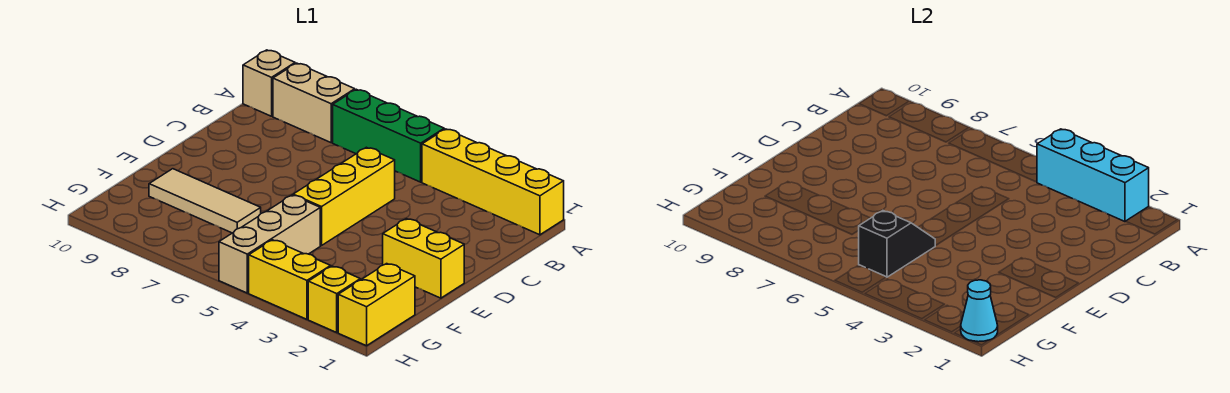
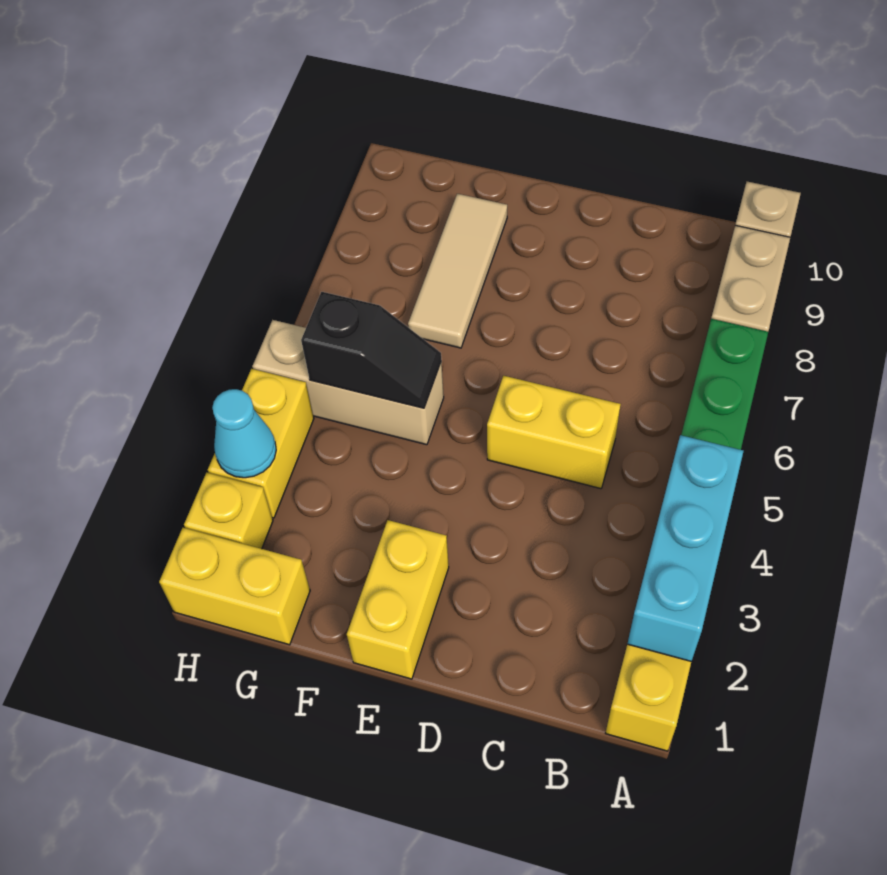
yellow brick C5:E5 level 1 -> yellow brick C5:D5 level 1
cyan cone H1 level 2 -> cyan cone H3 level 2

